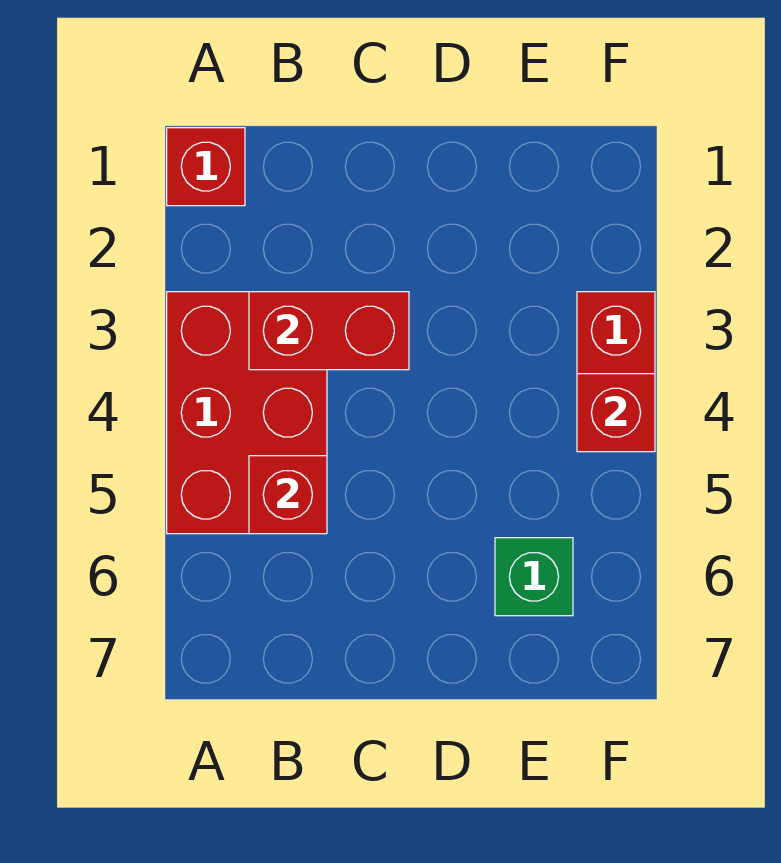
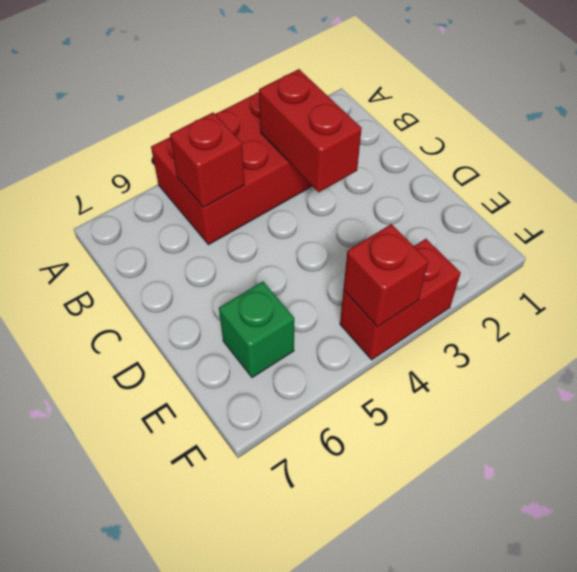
red brick A1 level 1 -> none

